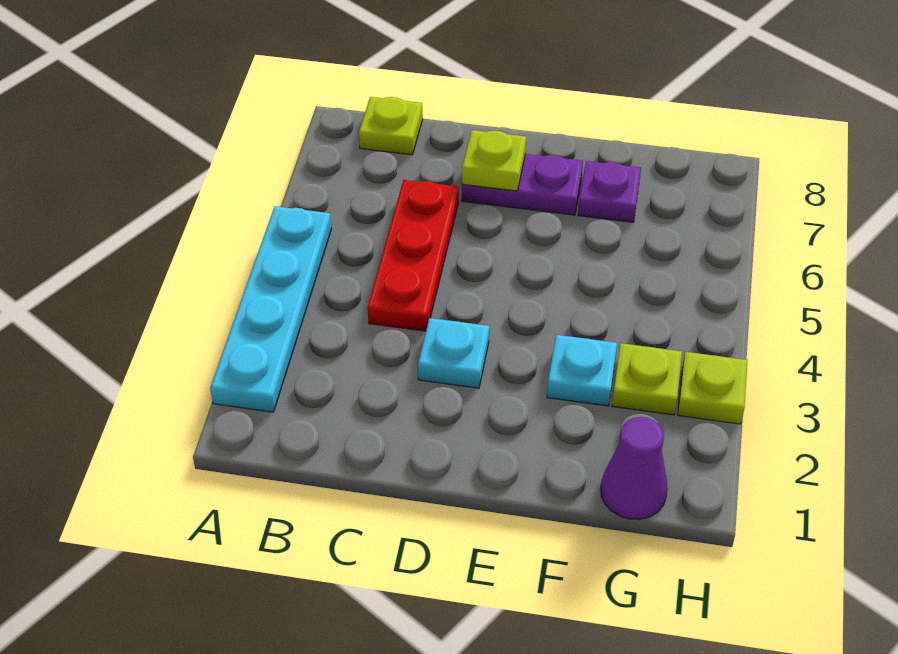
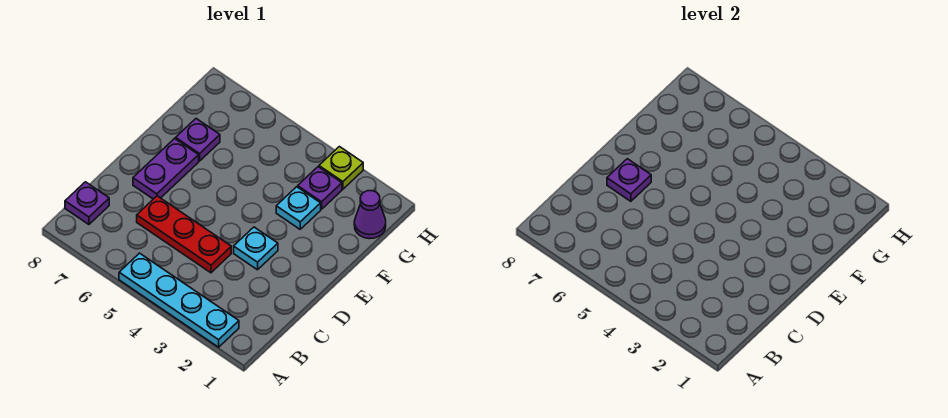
lime plate B8 level 1 -> purple plate B8 level 1
lime plate D7 level 2 -> purple plate D7 level 2
lime plate G3 level 1 -> purple plate G3 level 1

